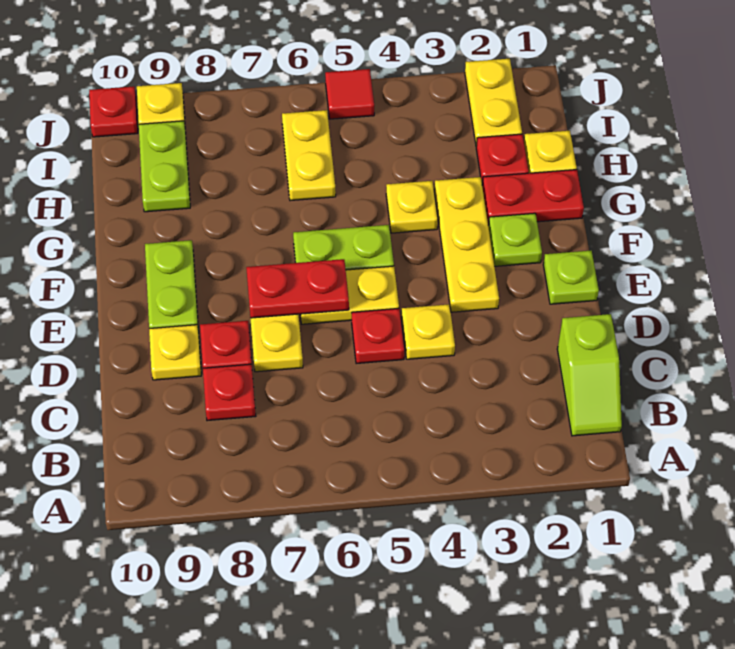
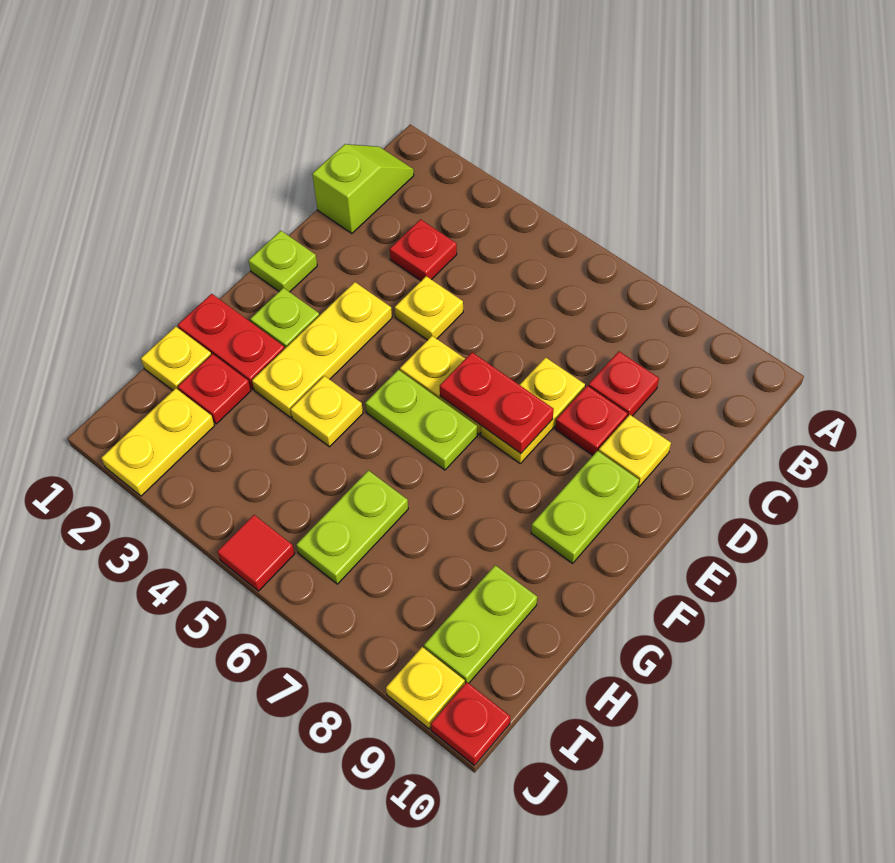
red plate D5 level 1 -> red plate C3 level 1
yellow plate H6:I6 level 1 -> lime plate H6:I6 level 1

